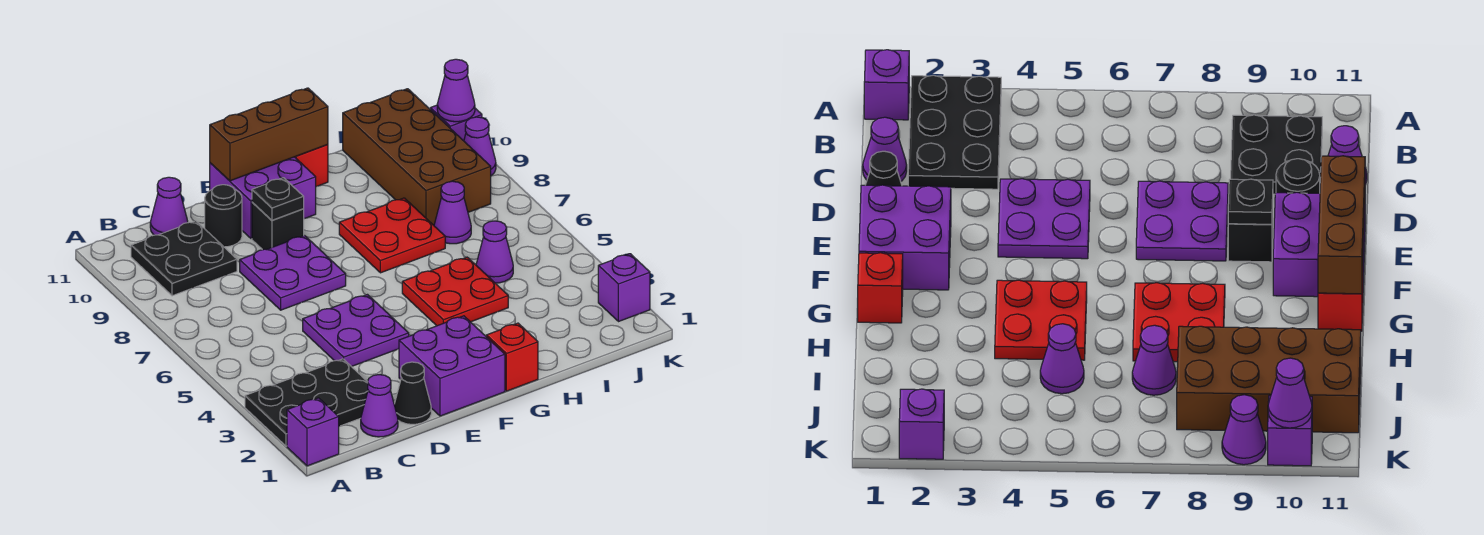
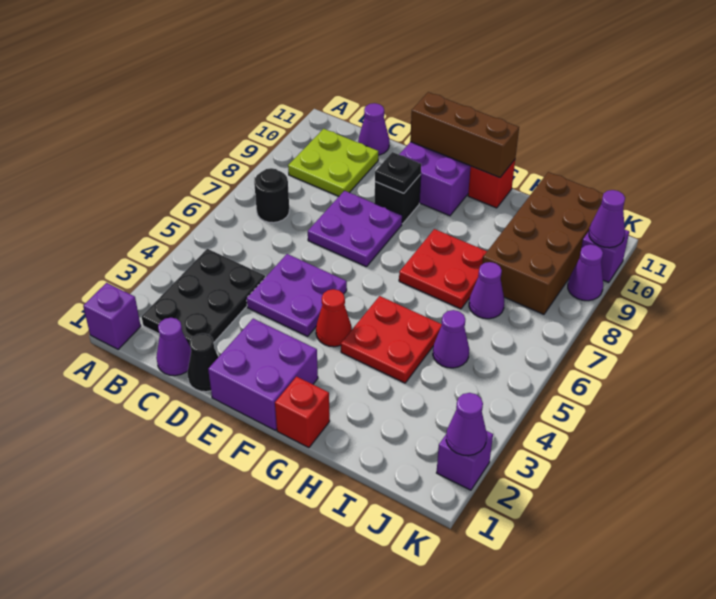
black plate A2:C3 level 1 -> black plate B2:C4 level 1
black plate B9:C10 level 1 -> lime plate B9:C10 level 1
black round brick D10 level 1 -> black round brick B7 level 1
none -> red cone F4 level 1
none -> purple cone K2 level 2

